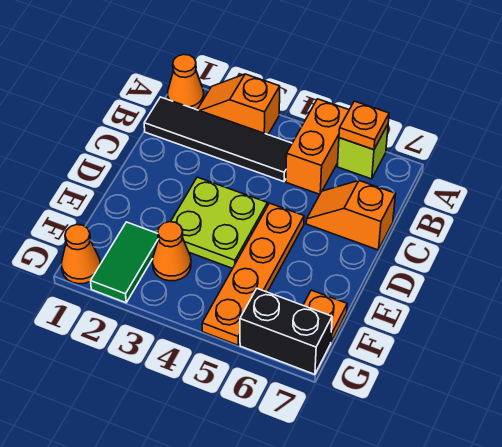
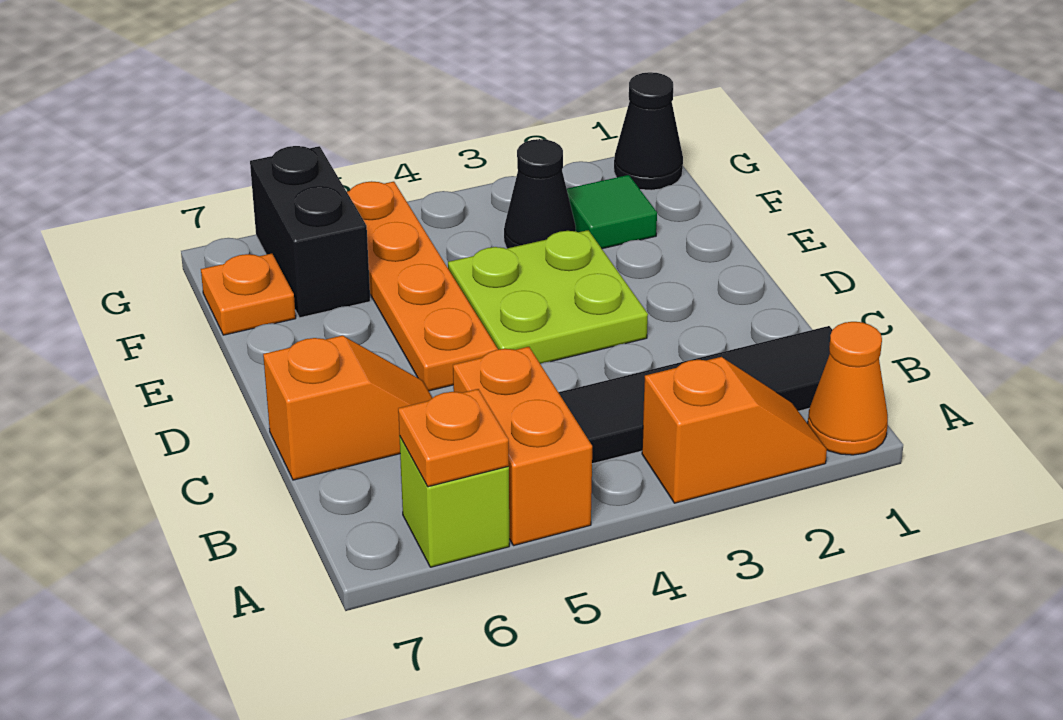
green tile F2:G2 level 1 -> green tile F2 level 1
orange cone F3 level 1 -> black cone F3 level 1
orange cone G1 level 1 -> black cone G1 level 1
black brick G6:G7 level 1 -> black brick F6:G6 level 1

